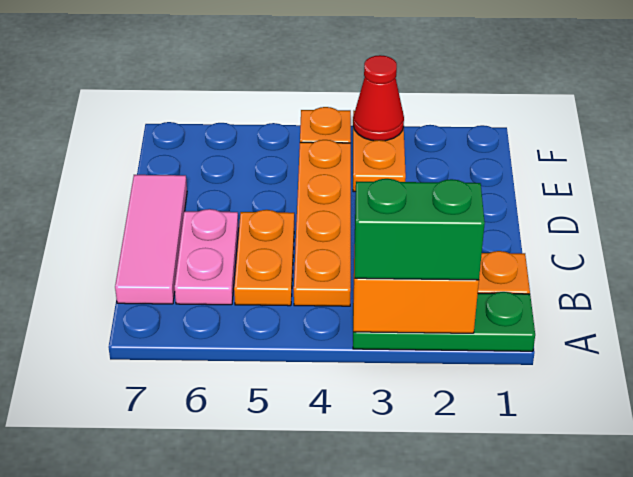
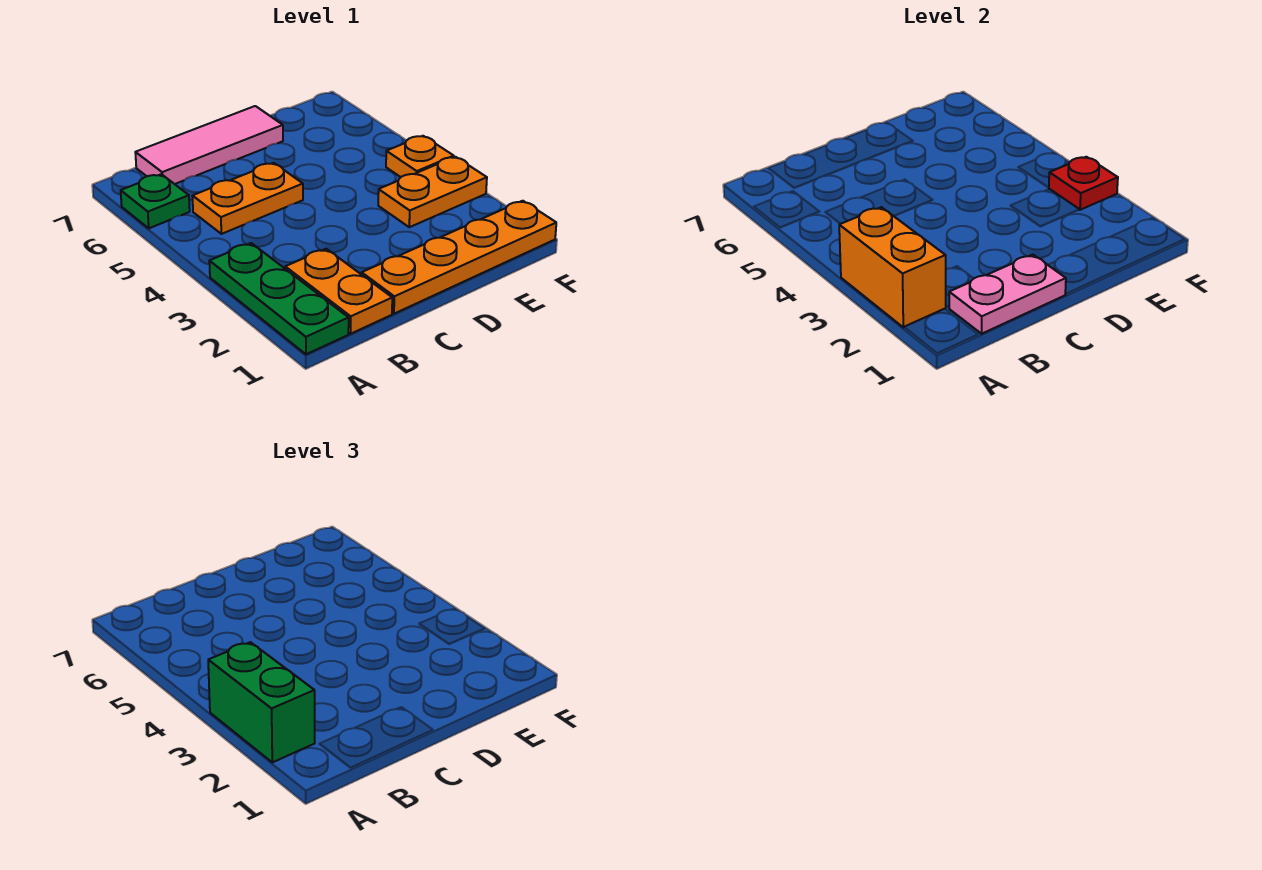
none -> green plate A6 level 1
orange plate B4:E4 level 1 -> orange plate C1:F1 level 1
pink plate B6:C6 level 1 -> pink plate B1:C1 level 2
red cone F3 level 2 -> red plate F3 level 2

